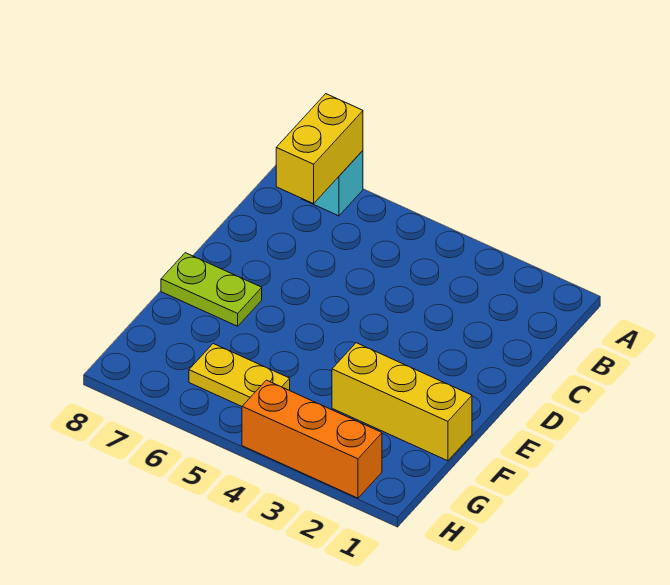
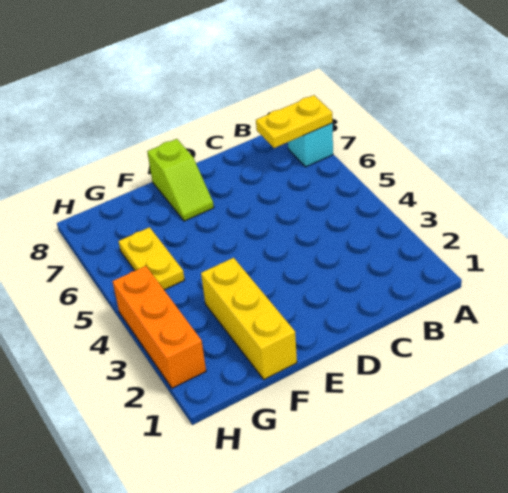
yellow brick A7:B7 level 2 -> yellow plate A7:B7 level 2
lime plate E7:E8 level 1 -> lime slope E7:E8 level 1 top 8

